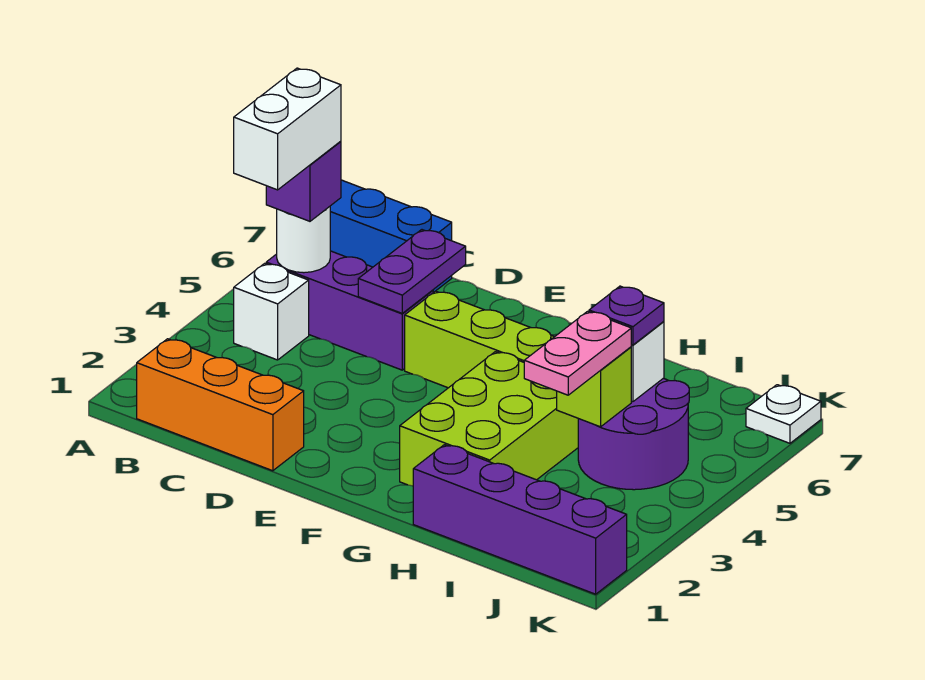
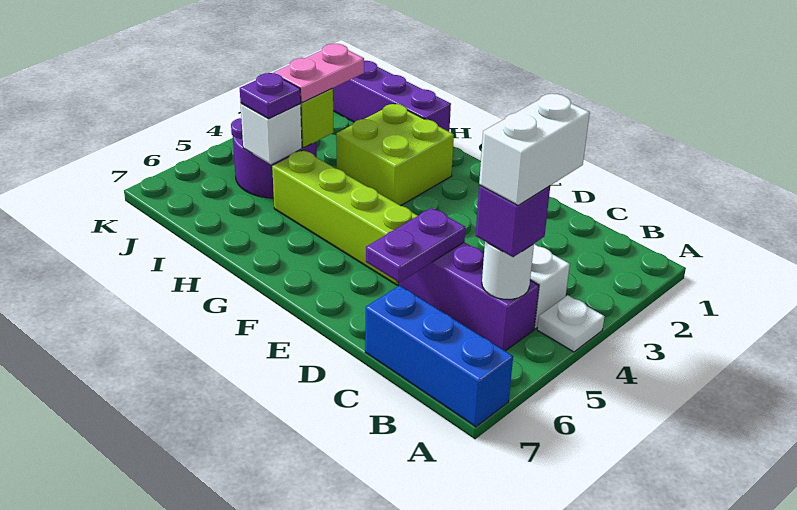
orange brick B1:D1 level 1 -> none
lime brick G2:H4 level 1 -> lime brick G2:H3 level 1
white plate K7 level 1 -> white plate A4 level 1

